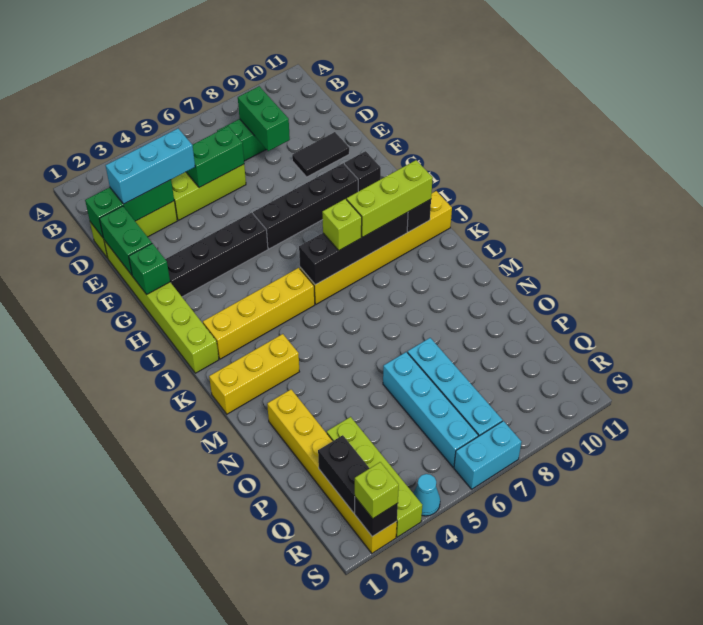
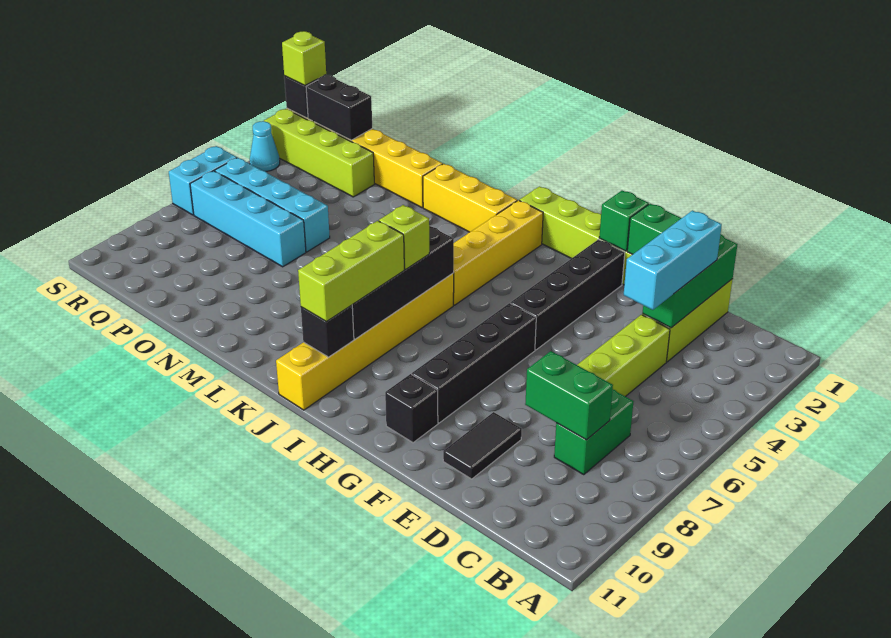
green brick D5:D6 level 2 -> none
yellow brick L1:L3 level 1 -> yellow brick K2:M2 level 1

